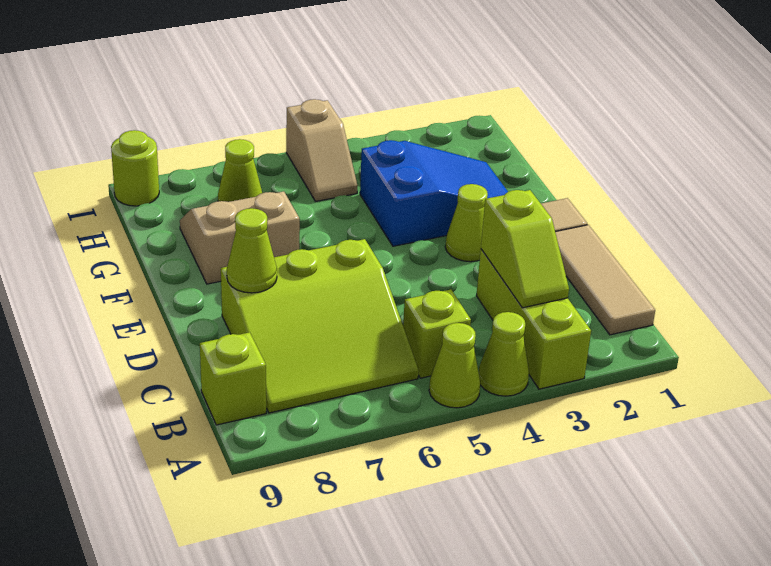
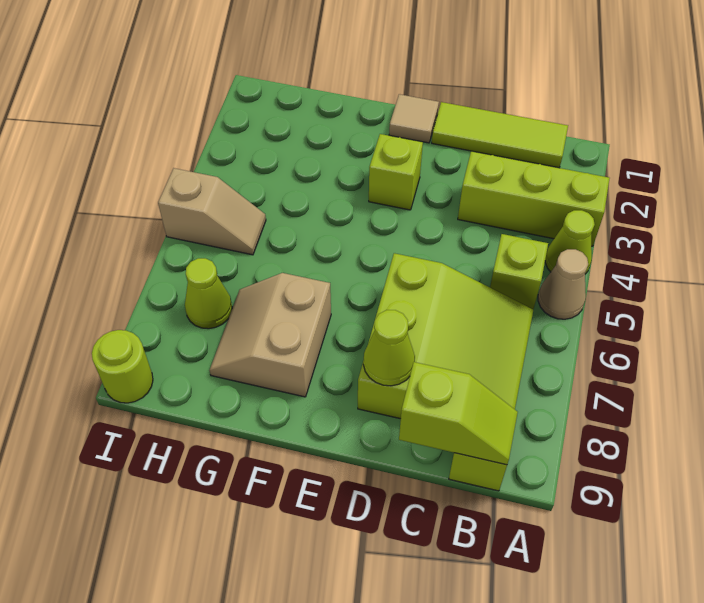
lime cone A5 level 1 -> tan cone A5 level 1
tan tile B1:D1 level 1 -> lime tile B1:D1 level 1
lime slope B3:C3 level 2 top C -> lime slope B9:C9 level 2 top C
lime cone E3 level 1 -> lime brick E3 level 1
blue slope F2:G4 level 1 top 4 -> none

